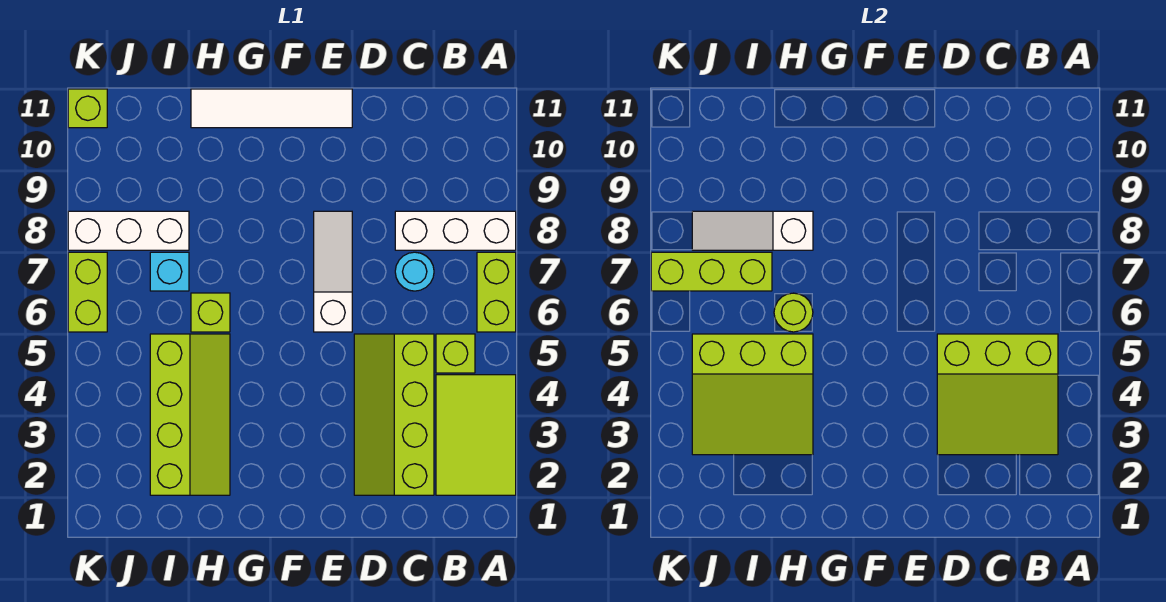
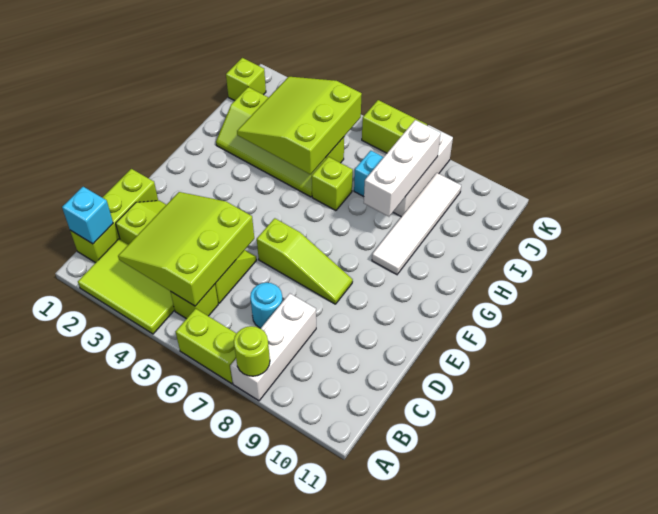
none -> cyan brick B1 level 2
white slope E6:E8 level 1 top 6 -> lime slope E6:E8 level 1 top 6
white tile E11:H11 level 1 -> white tile G9:J9 level 1
lime round brick H6 level 2 -> lime round brick A8 level 2
white slope H8:J8 level 2 top H -> white brick H8:J8 level 2
lime brick I7:K7 level 2 -> lime brick B1:D1 level 1
lime brick K11 level 1 -> lime brick J1 level 1

